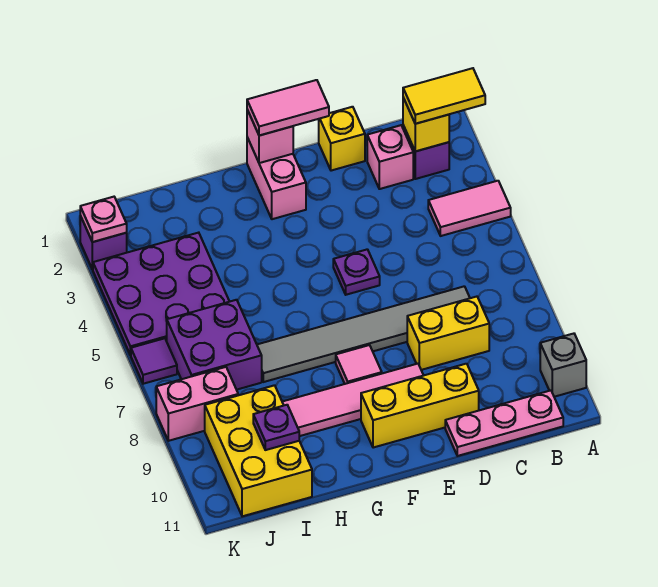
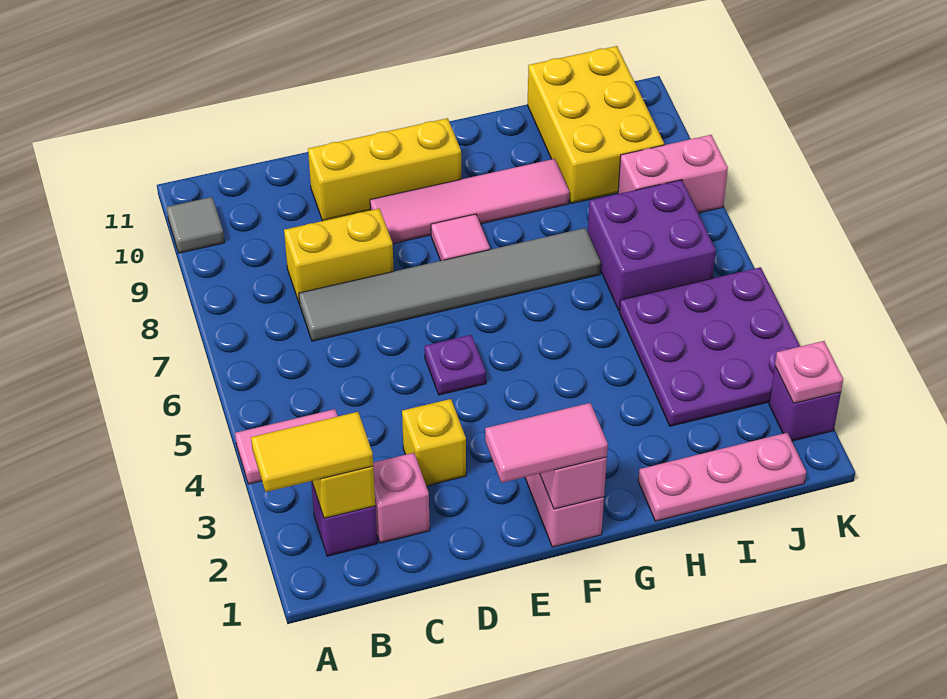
grey brick A10 level 1 -> grey tile A10 level 1
pink plate B11:D11 level 1 -> pink plate H1:J1 level 1
yellow brick D1 level 1 -> yellow brick D3 level 1
purple plate I10 level 2 -> none
purple tile K6 level 1 -> none

